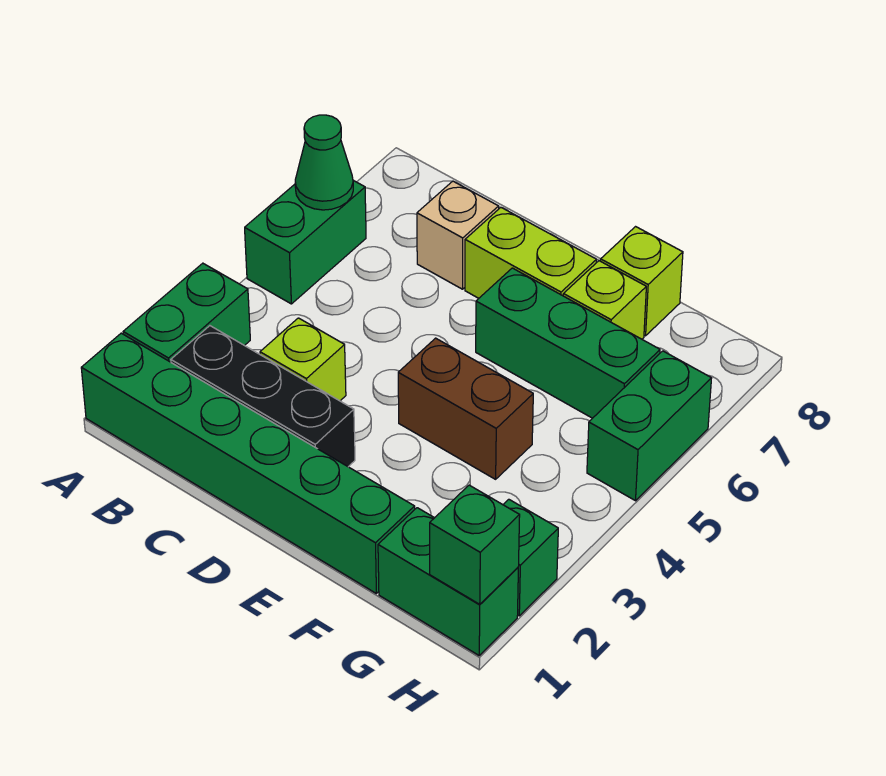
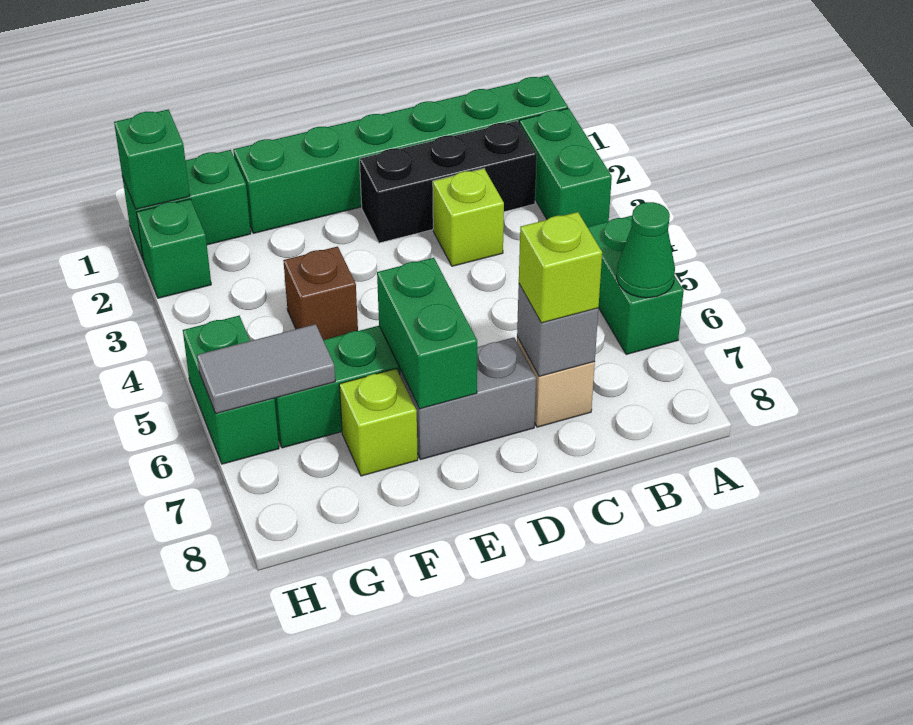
none -> grey brick C7 level 2
lime brick D7:E7 level 1 -> grey brick D7:E7 level 1
brown brick E4:F4 level 1 -> brown brick F4 level 1
none -> green brick E6:E7 level 2
lime brick F8 level 1 -> lime brick C7 level 3
none -> grey tile G6:H6 level 2

